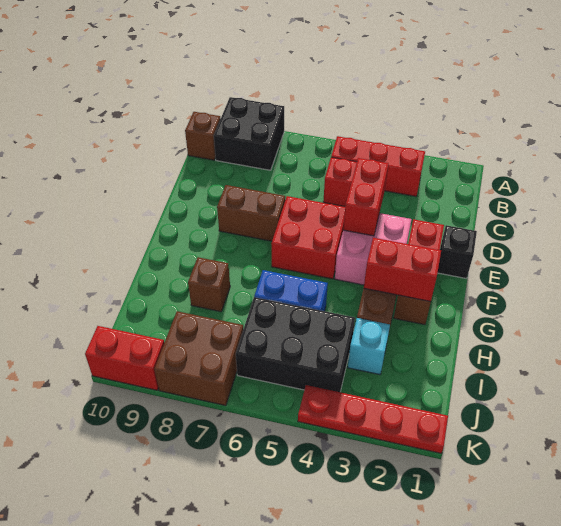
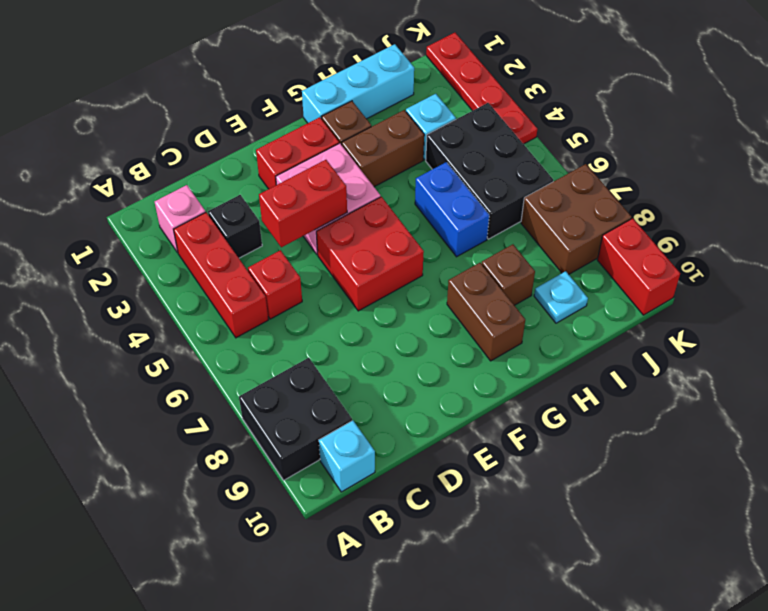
none -> pink brick B2 level 1
brown brick B10 level 1 -> cyan brick B10 level 1
black brick E1 level 1 -> black brick C3 level 1
brown brick E7:E8 level 1 -> brown brick G8:G9 level 1
none -> cyan brick G1:I1 level 1
red brick G2:G3 level 2 -> none
none -> cyan plate I9 level 1

